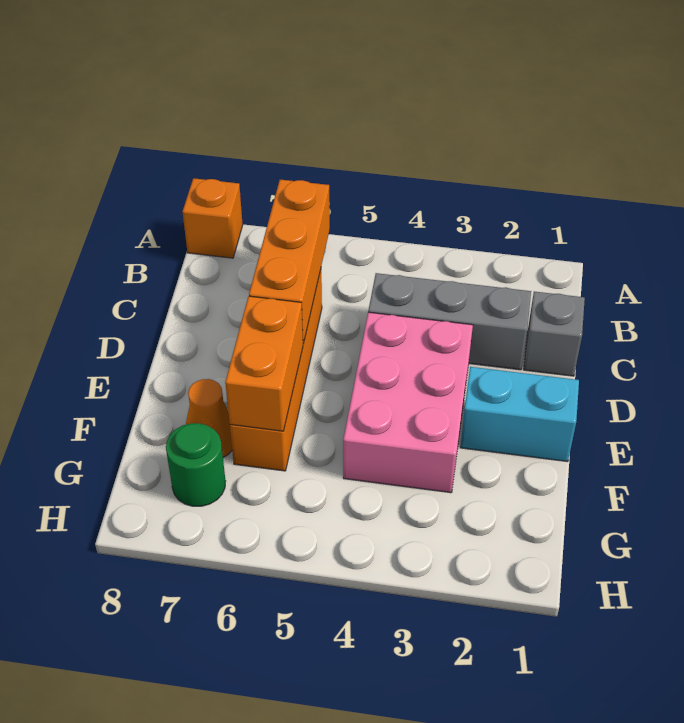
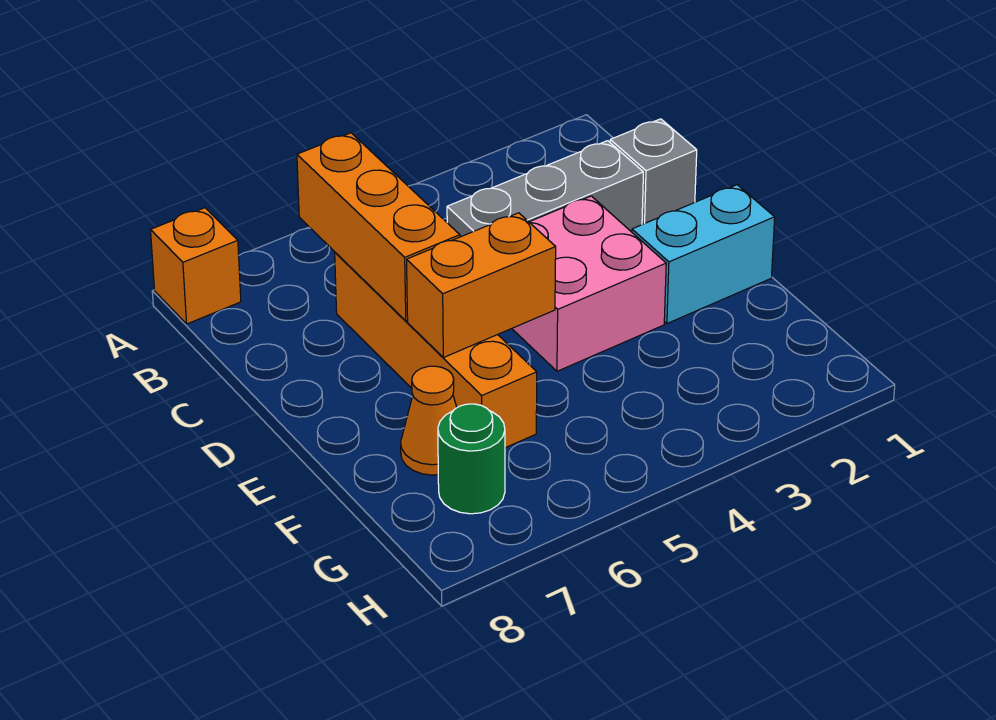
pink brick D3:F4 level 1 -> pink brick D3:E4 level 1
orange brick E6:F6 level 2 -> orange brick E5:E6 level 2

